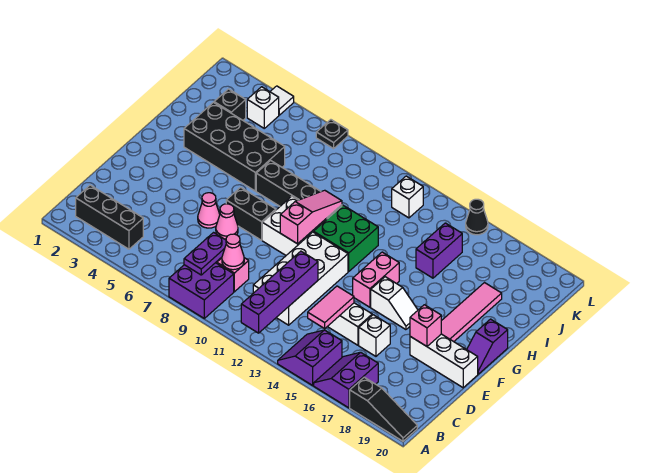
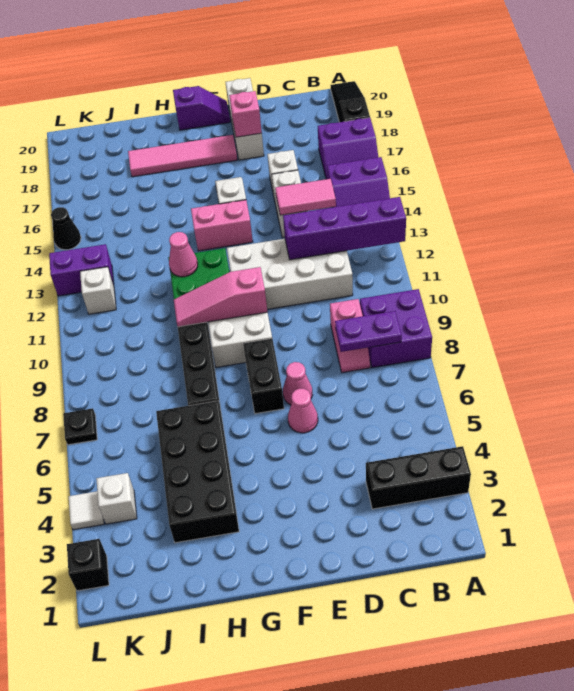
black brick B2:B4 level 1 -> black brick A3:C3 level 1
pink cone C9 level 2 -> pink cone H12 level 2
purple brick I15:J15 level 1 -> purple brick K13:L13 level 1
black brick J3 level 1 -> black brick L2 level 1

